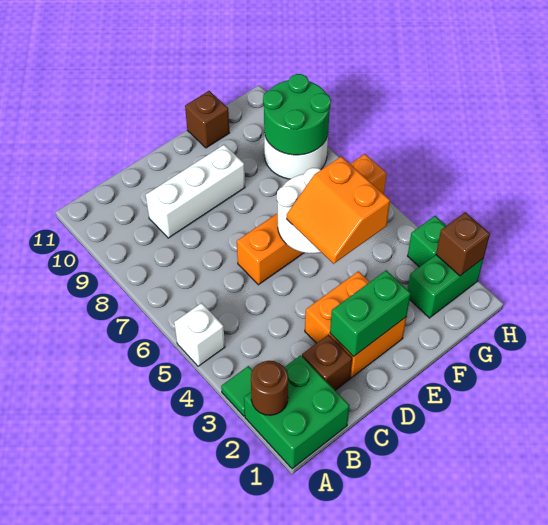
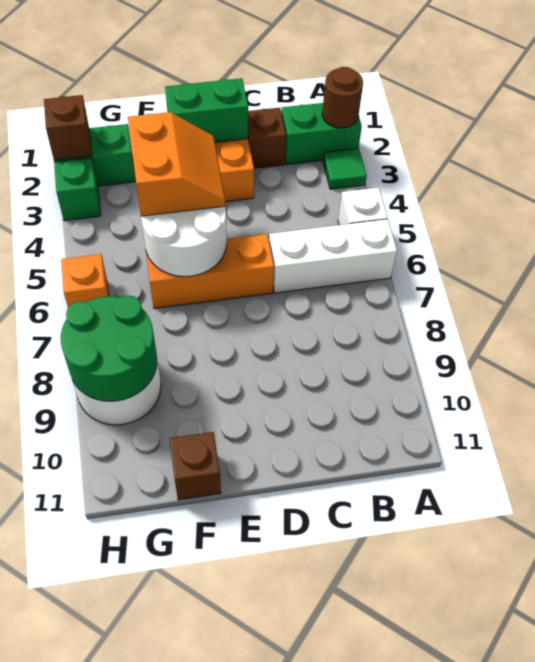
green brick A1:B2 level 1 -> green brick A2:B2 level 1
white brick C9:E9 level 1 -> white brick A6:C6 level 1

